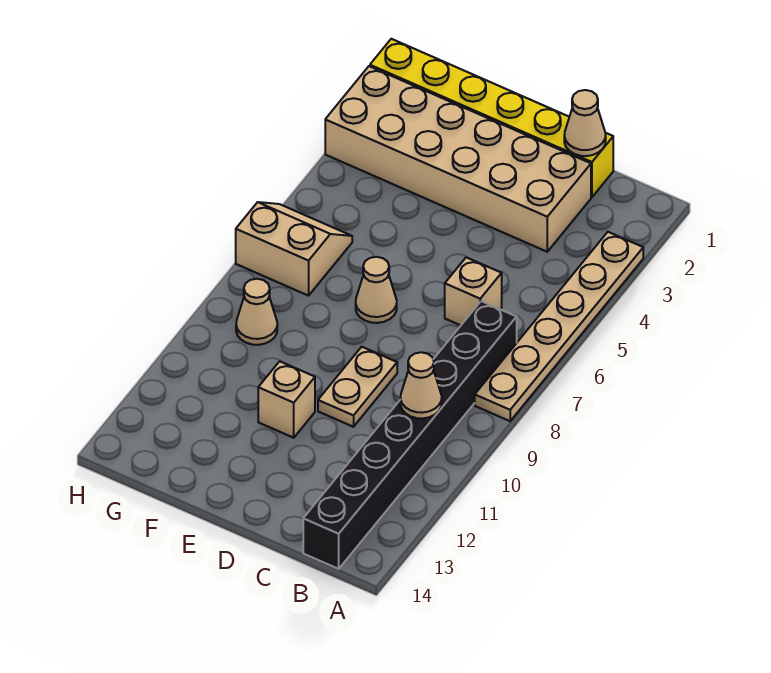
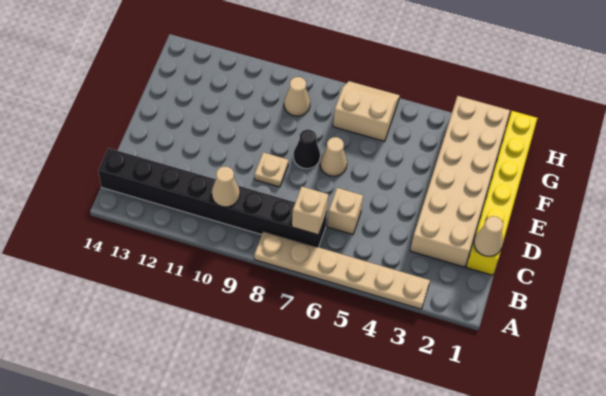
tan plate D9:D10 level 1 -> tan plate D9 level 1
none -> black cone E8 level 1
tan brick E11 level 1 -> tan brick B7 level 2
tan slope G6:H7 level 1 top 7 -> tan slope G6:H7 level 1 top G

